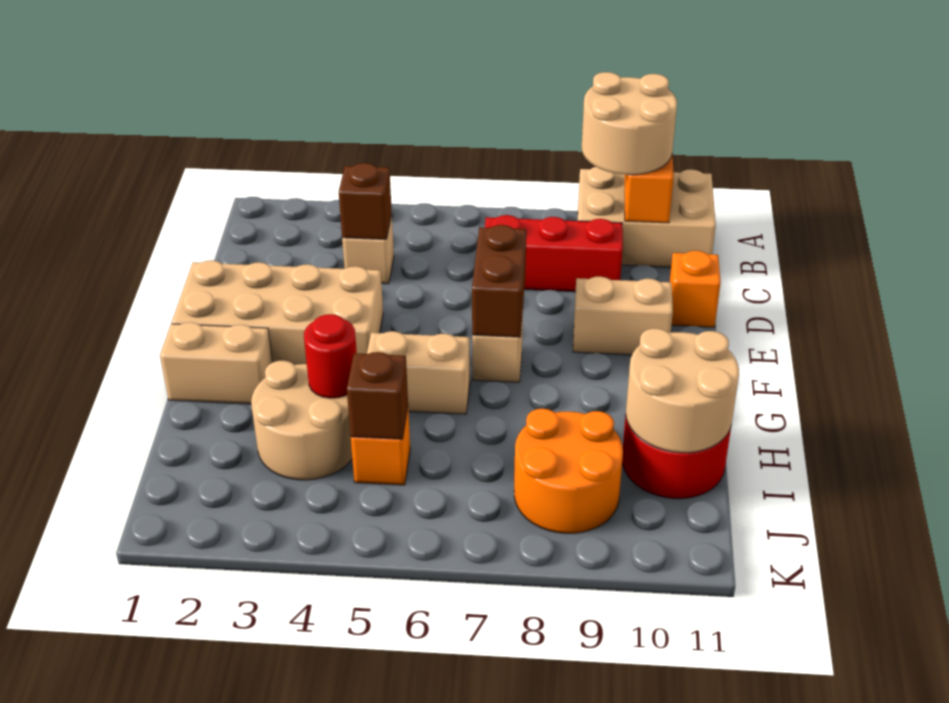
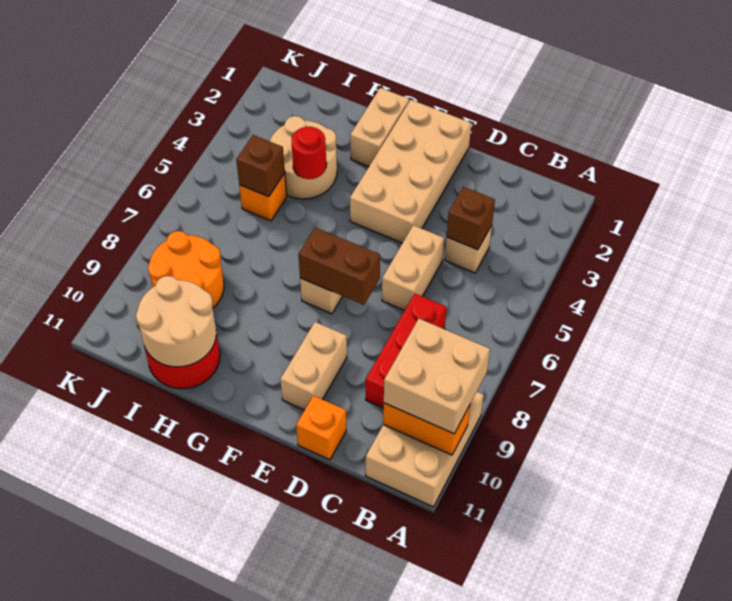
tan round brick A9:B10 level 3 -> tan brick A9:B10 level 3
tan brick G5:G6 level 1 -> tan brick D5:D6 level 1

